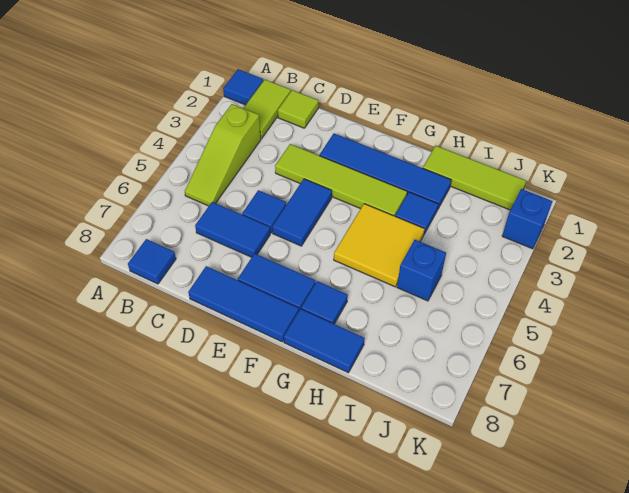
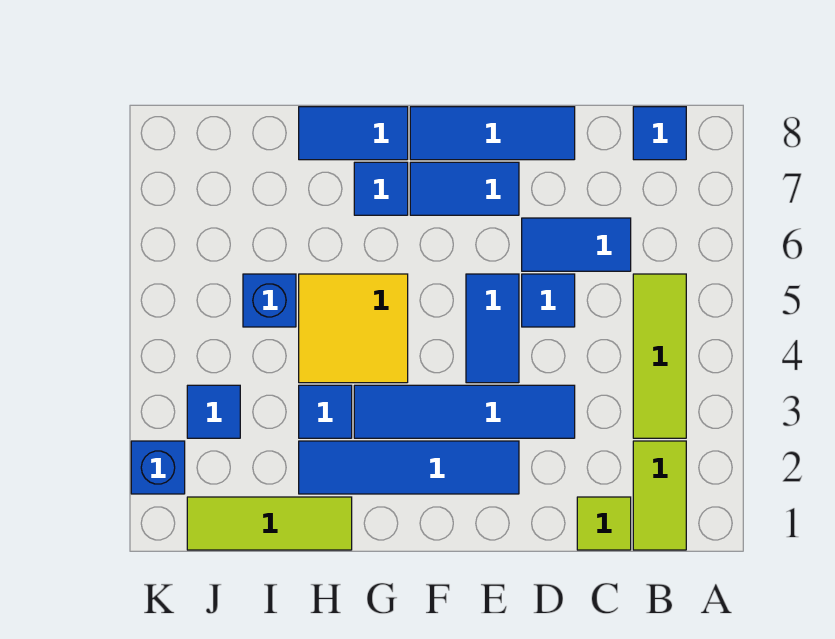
blue tile A1 level 1 -> blue tile J3 level 1
lime slope B3:B5 level 1 top 3 -> lime tile B3:B5 level 1
lime tile D3:G3 level 1 -> blue tile D3:G3 level 1

